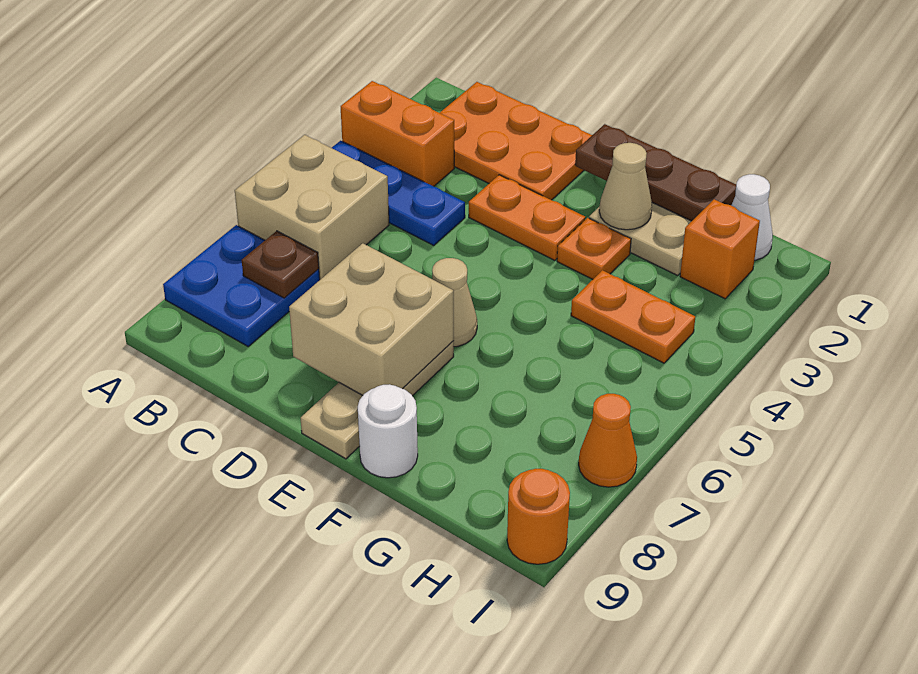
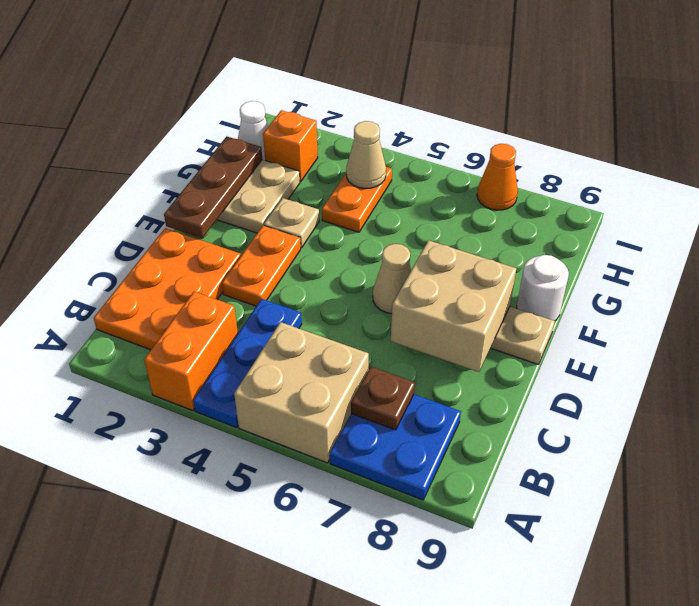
tan cone F2 level 2 -> tan cone H4 level 2
orange plate F3 level 1 -> tan plate F3 level 1
orange round brick I9 level 1 -> none

